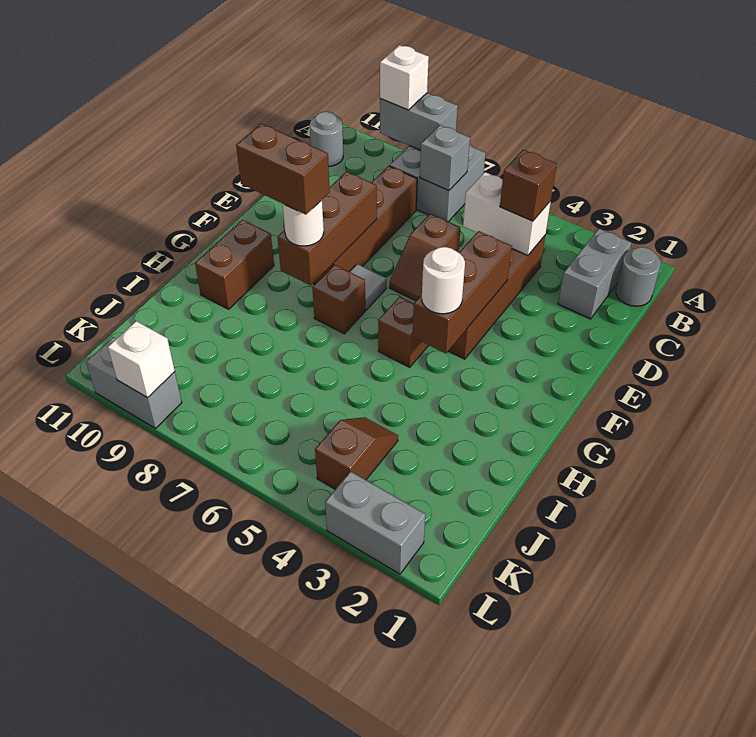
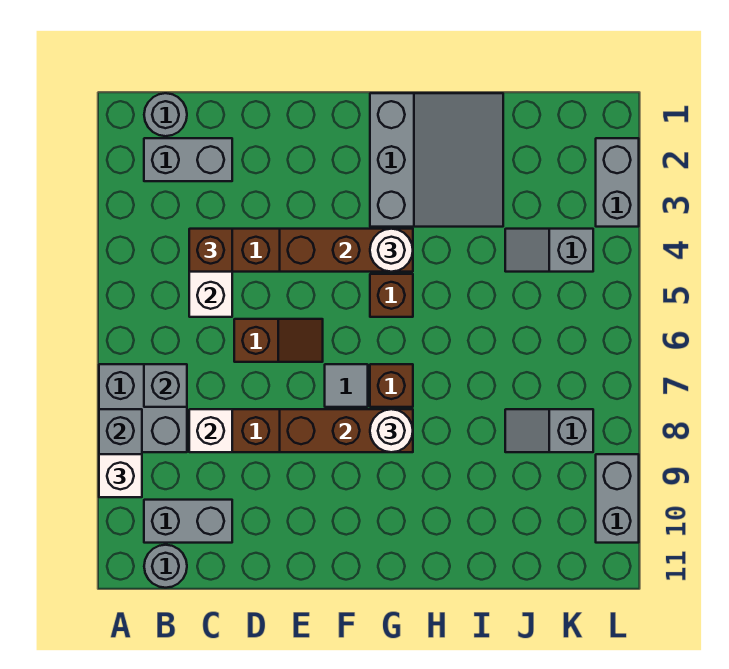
none -> grey brick B10:C10 level 1
none -> grey slope G1:I3 level 1 top G
brown brick G8:G9 level 4 -> none
brown brick G10:H10 level 1 -> none
brown slope J4:K4 level 1 top K -> grey slope J4:K4 level 1 top K
none -> grey slope J8:K8 level 1 top K
white brick L9 level 2 -> white brick C8 level 2

